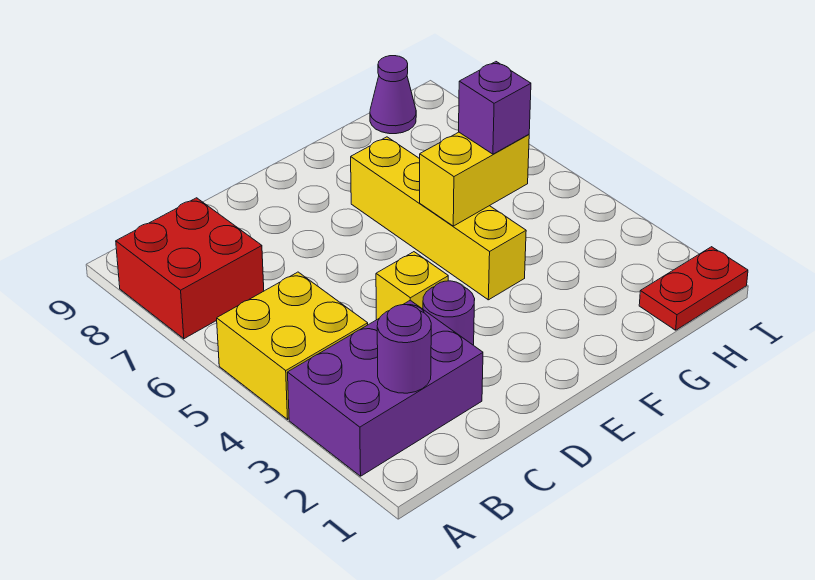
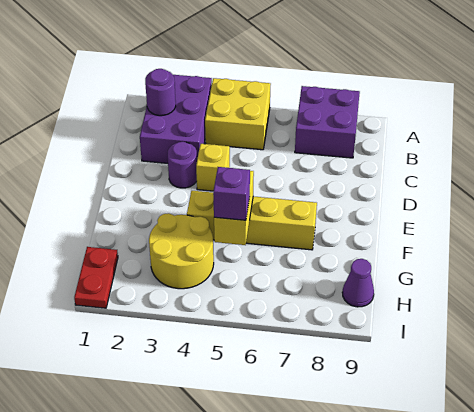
red brick A7:B8 level 1 -> purple brick A7:B8 level 1
none -> yellow round brick G3:H4 level 1

